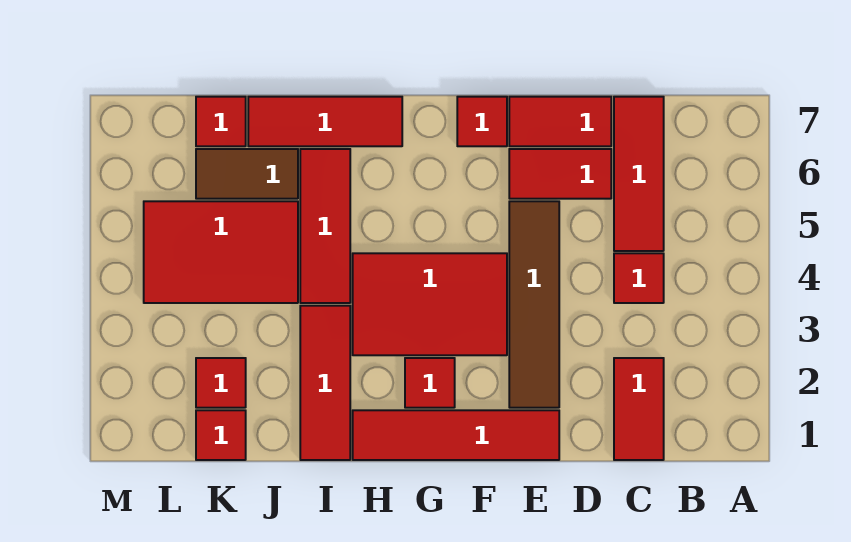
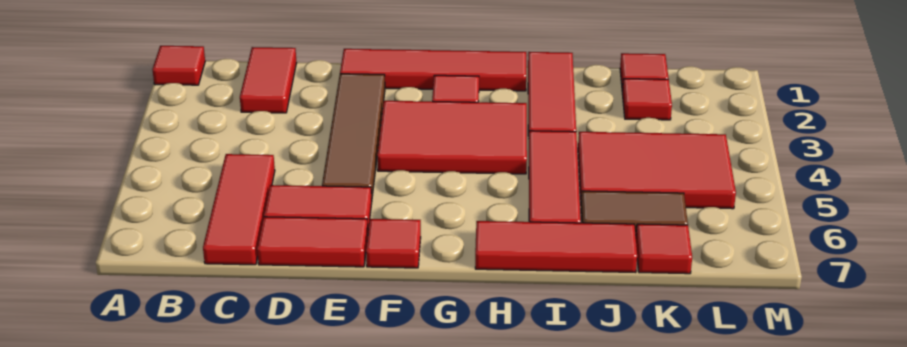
red tile C4 level 1 -> red tile A1 level 1

